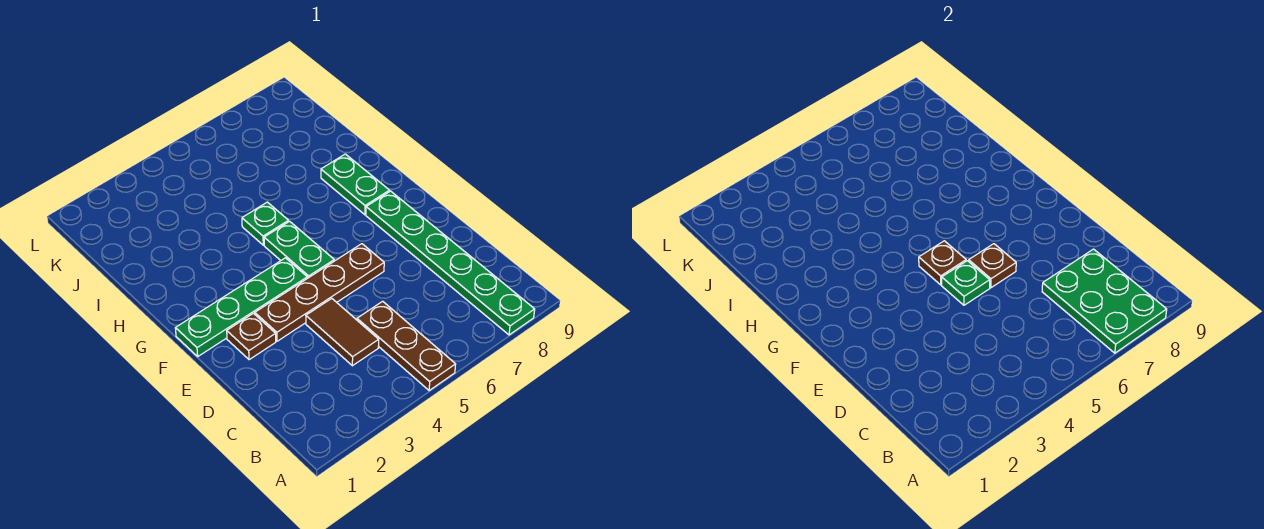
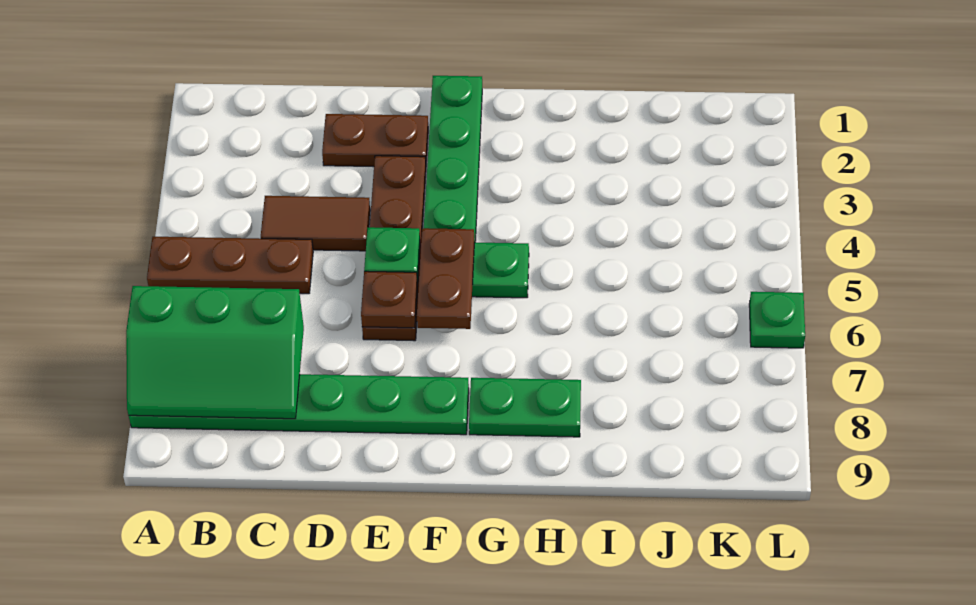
green plate A7:C8 level 2 -> green slope A7:C8 level 2 top 7
brown plate E2 level 1 -> brown plate D2:E2 level 1
brown plate F5 level 2 -> brown plate F5:F6 level 2
green plate H5 level 1 -> green plate L6 level 1

